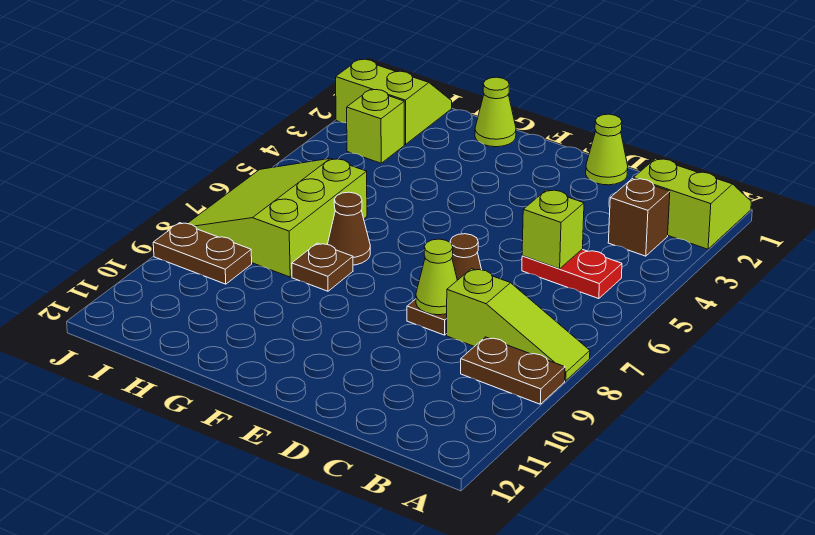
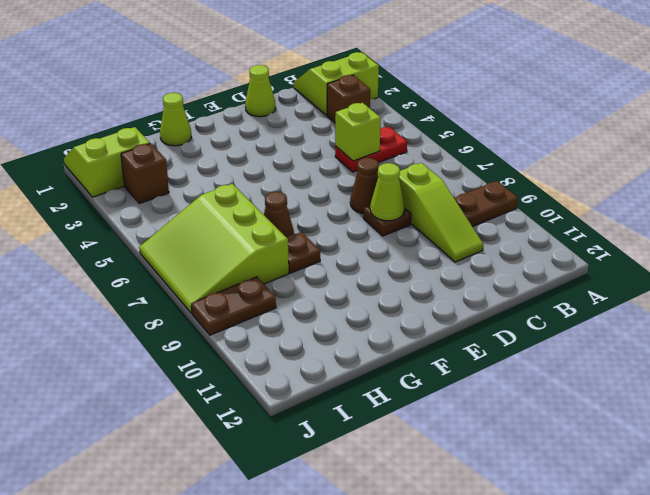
lime slope A8:C8 level 1 top C -> lime slope C8:C10 level 1 top 8
lime brick I3 level 1 -> brown brick I3 level 1

